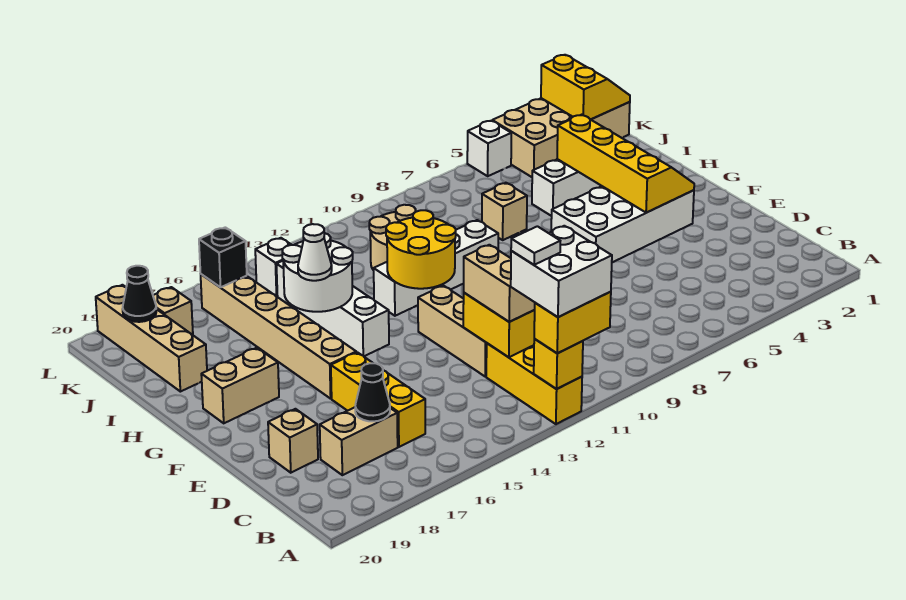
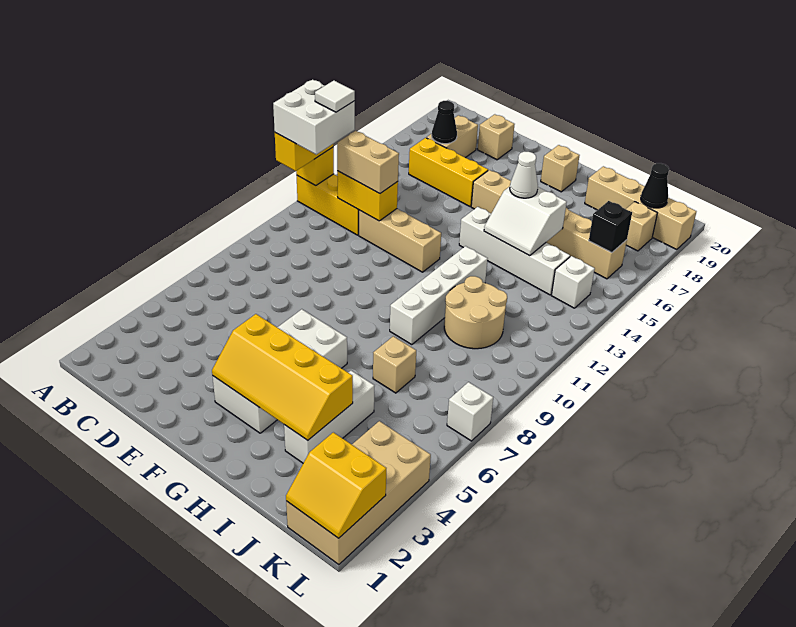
yellow round brick G11:H12 level 2 -> none
tan brick G18:G19 level 1 -> tan brick G19 level 1
white round brick H14:I15 level 2 -> white slope H14:I15 level 2 top 15
white brick L5 level 1 -> white brick L7 level 1

